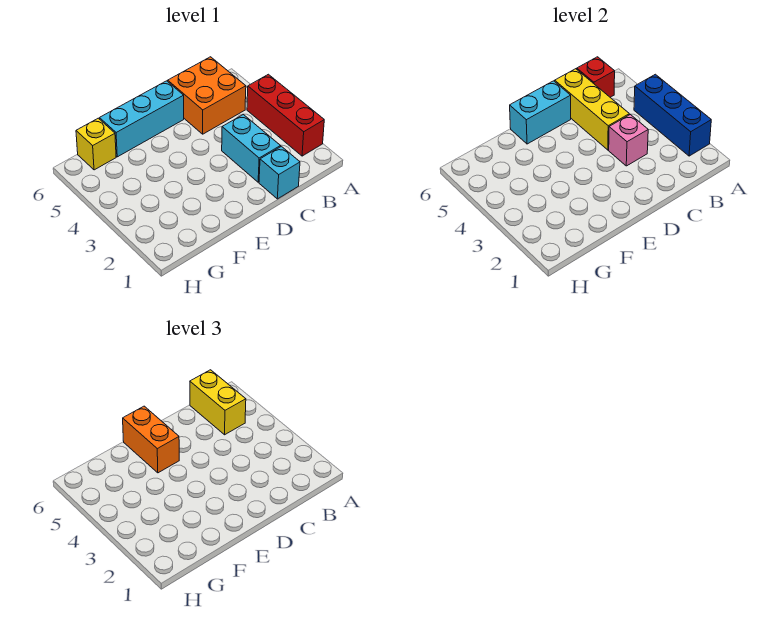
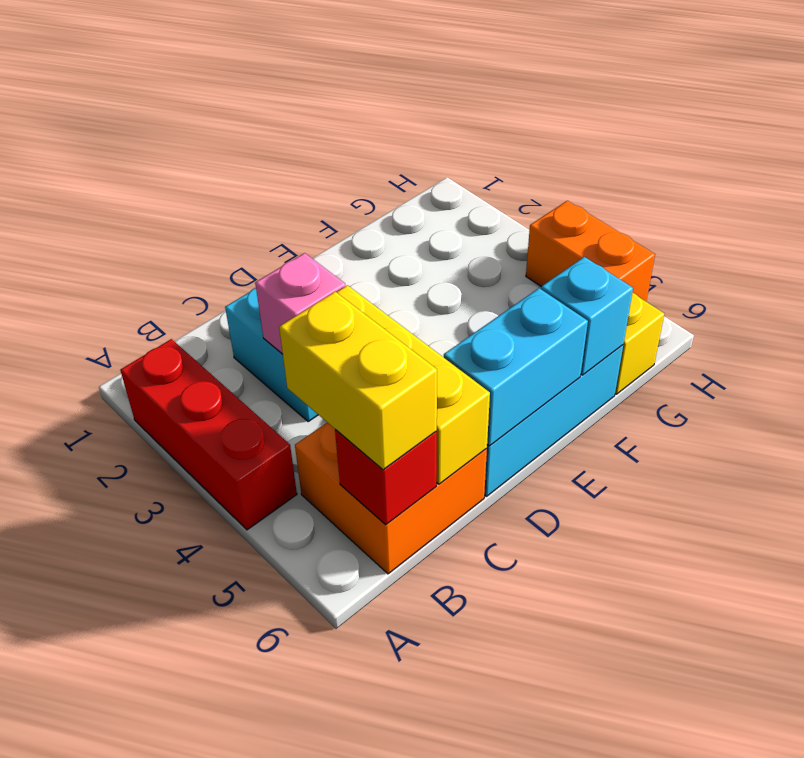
blue brick A2:A4 level 2 -> none
cyan brick C1 level 1 -> cyan brick F6 level 2
orange brick E5:E6 level 3 -> orange brick H4:H5 level 1

